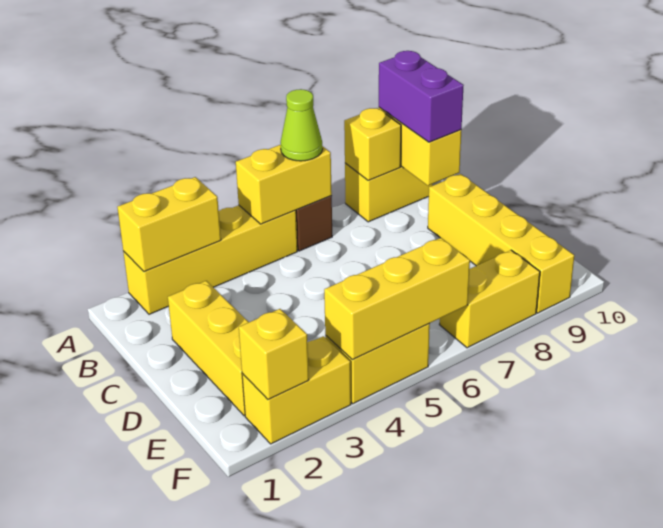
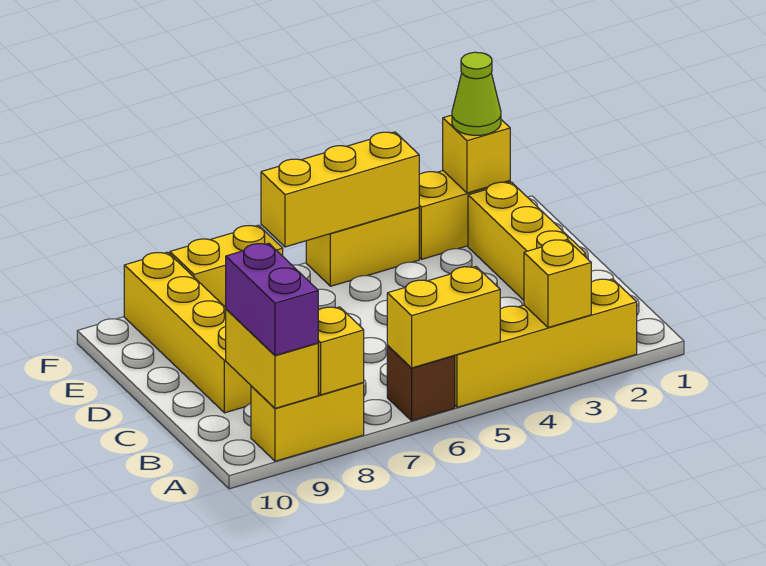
yellow brick A2:A3 level 2 -> yellow brick A3 level 2
lime cone A6 level 3 -> lime cone F2 level 3

